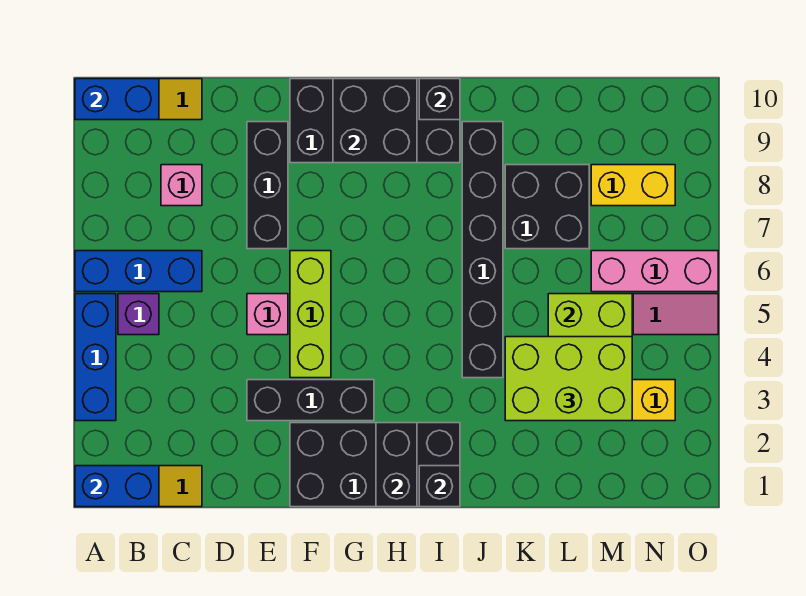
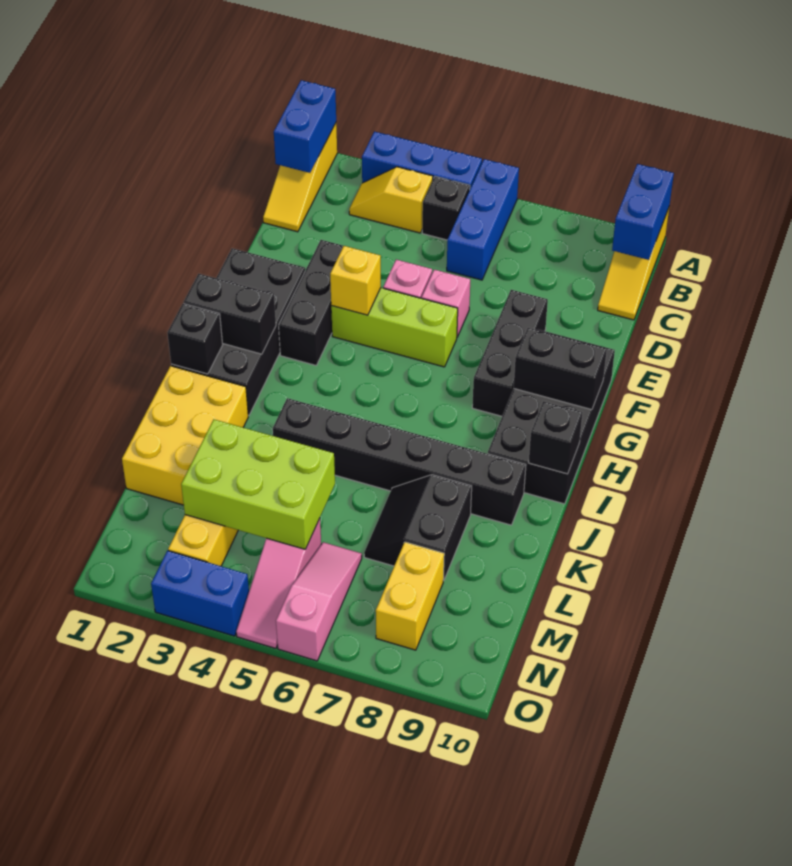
none -> yellow slope B3:B4 level 1 top 4
purple brick B5 level 1 -> black brick B5 level 1
pink brick C8 level 1 -> pink brick E6 level 1
black brick E7:E9 level 1 -> black brick E8:G8 level 1
none -> yellow brick F4 level 2
black brick G9:H10 level 2 -> black brick G9:G10 level 2
none -> yellow brick J1:L2 level 1
lime brick K3:M4 level 3 -> none
black brick K7:L8 level 1 -> black slope K7:L8 level 1 top 8
pink brick M6:O6 level 1 -> pink slope M6:O6 level 1 top O
none -> blue brick O3:O4 level 1

